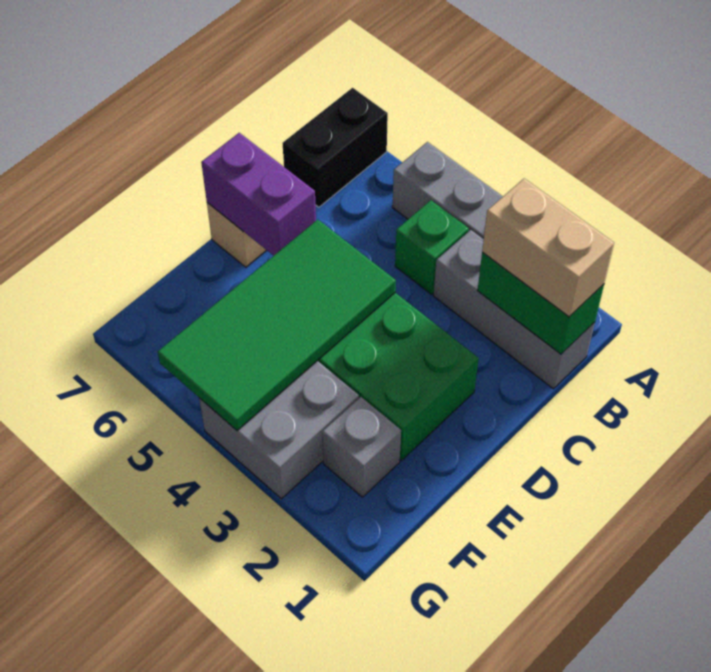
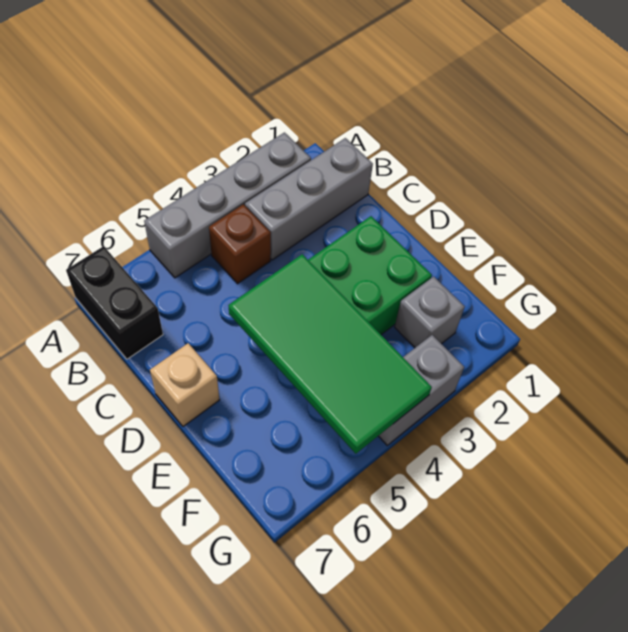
green brick B1:B2 level 2 -> none
tan brick B1:B2 level 3 -> none
green brick B4 level 1 -> brown brick B4 level 1
purple brick D6:D7 level 2 -> none
grey brick F3:G4 level 1 -> grey brick G3:G4 level 1

